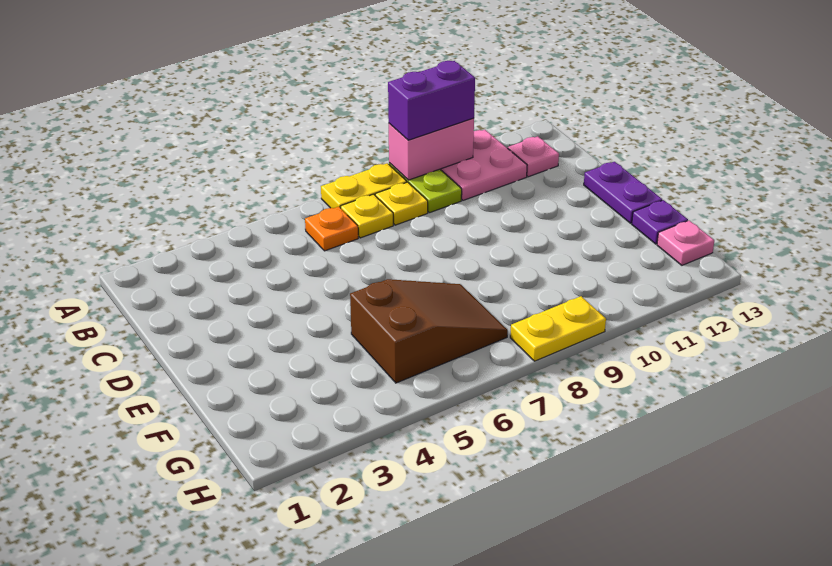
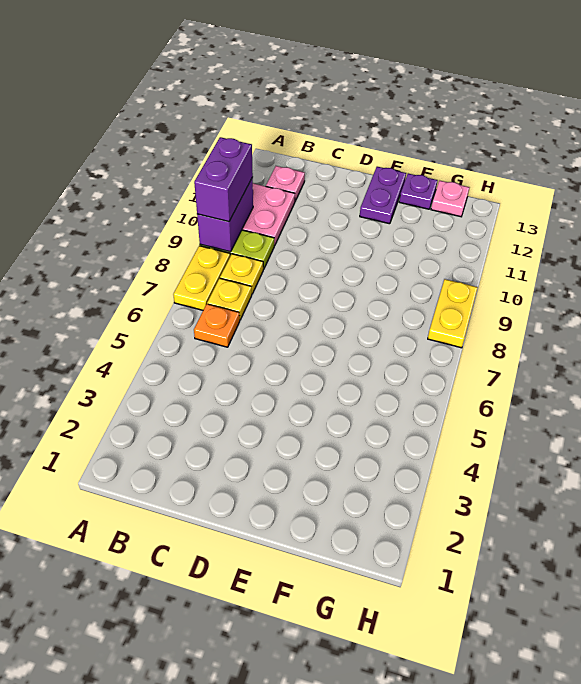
pink brick A9:A10 level 2 -> purple brick A9:A10 level 2
purple plate D13:E13 level 1 -> purple plate E12:E13 level 1
brown slope F5:G7 level 1 top 5 -> none

